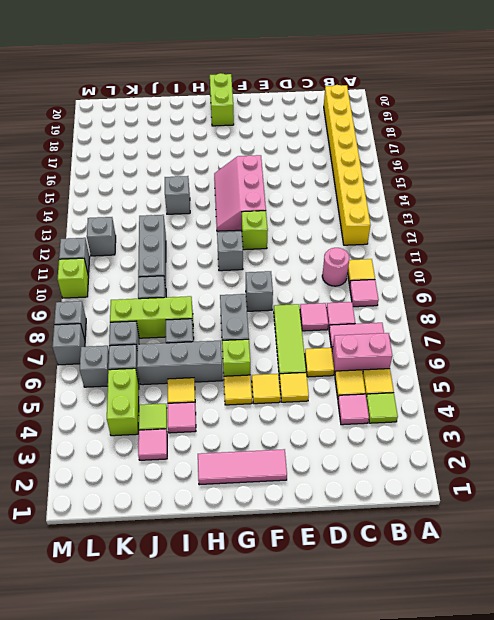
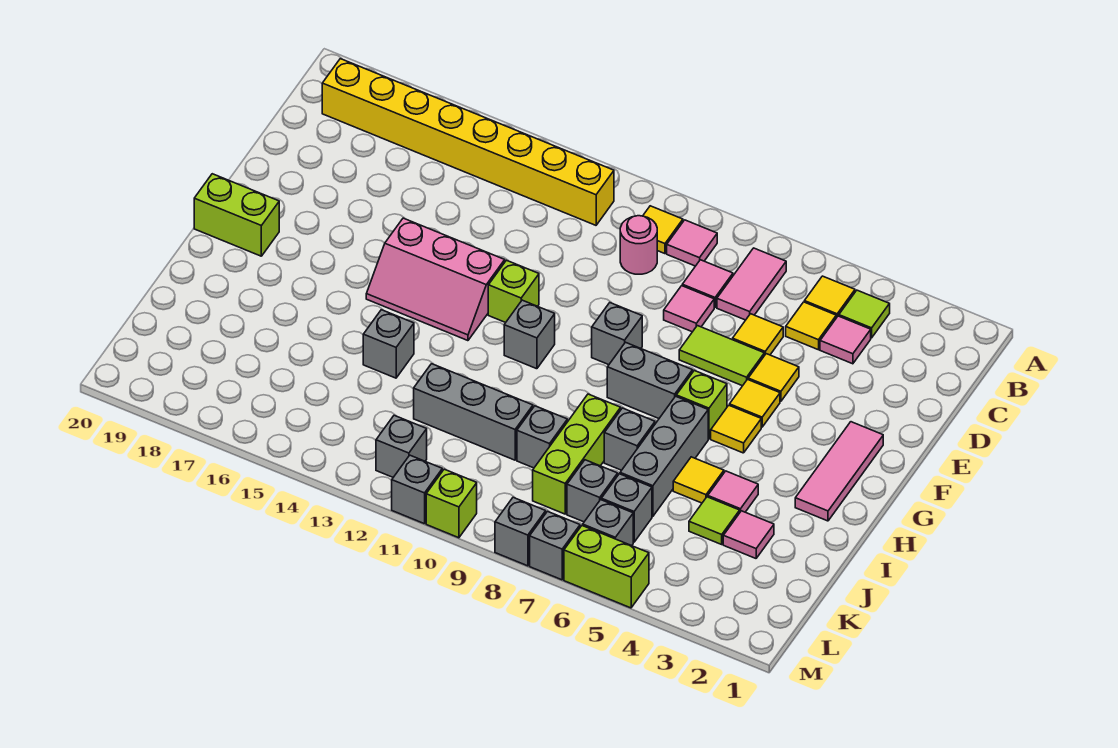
pink brick B6:C6 level 1 -> none
lime tile E6:E8 level 1 -> lime tile E6:E7 level 1
lime brick K4:K5 level 1 -> lime brick M5:M6 level 1

